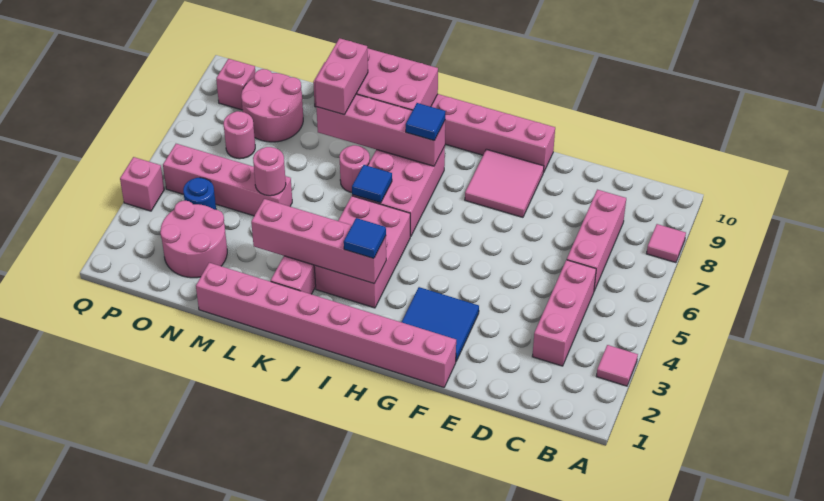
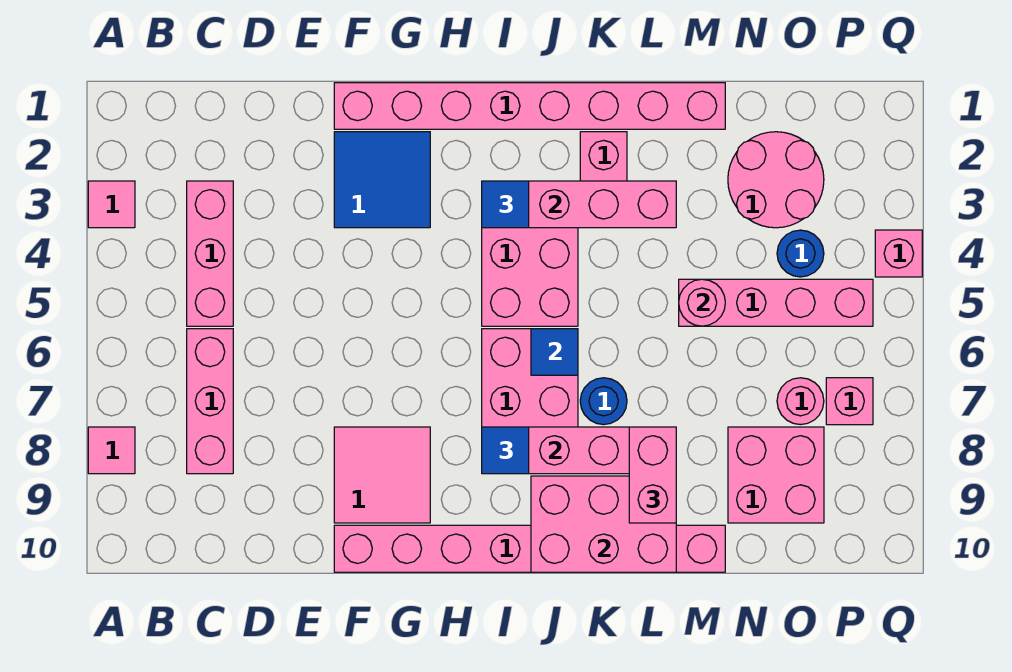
pink round brick K7 level 1 -> blue round brick K7 level 1
pink round brick N8:O9 level 1 -> pink brick N8:O9 level 1
pink brick P9 level 1 -> pink brick P7 level 1

